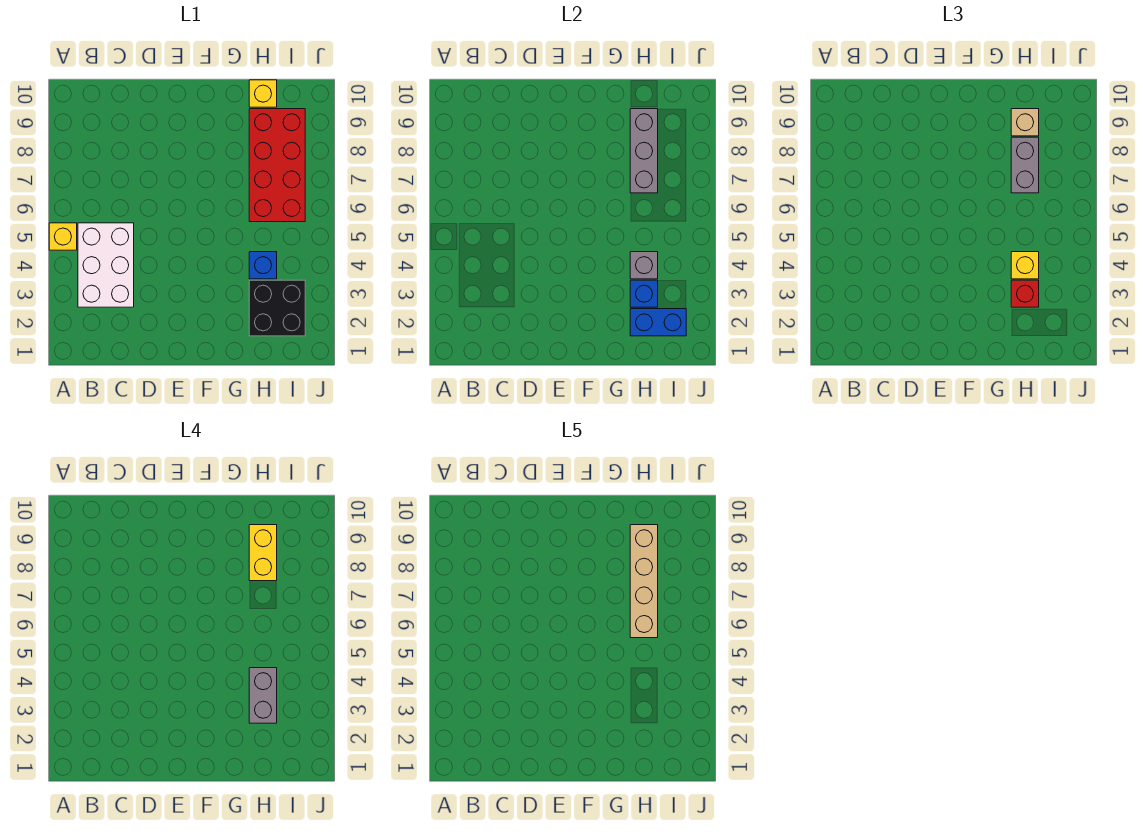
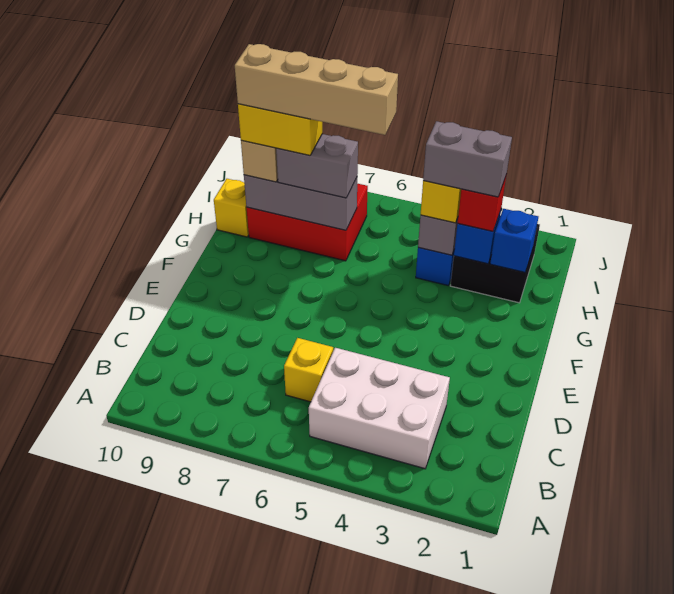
yellow brick A5 level 1 -> yellow brick C6 level 1
blue brick H2:I2 level 2 -> blue brick H2 level 2
red brick H6:I9 level 1 -> red brick H7:I9 level 1

